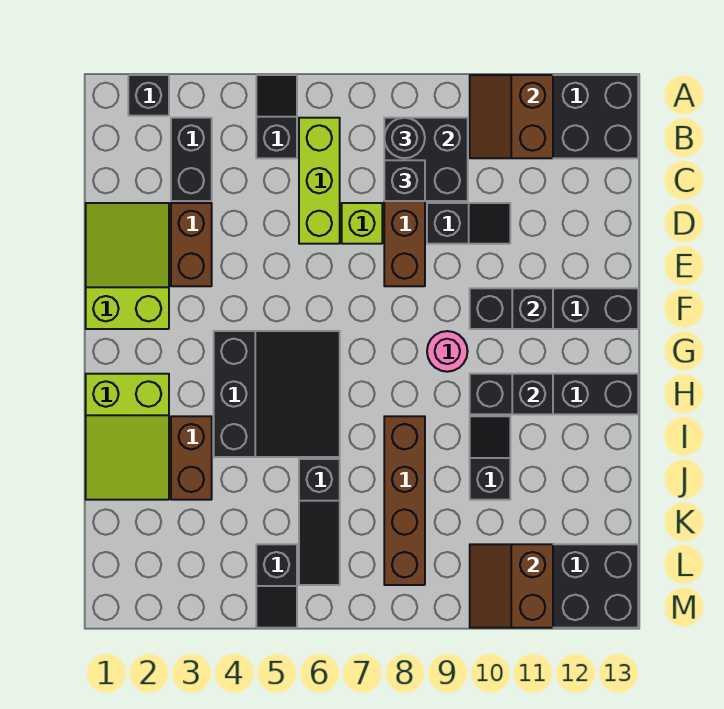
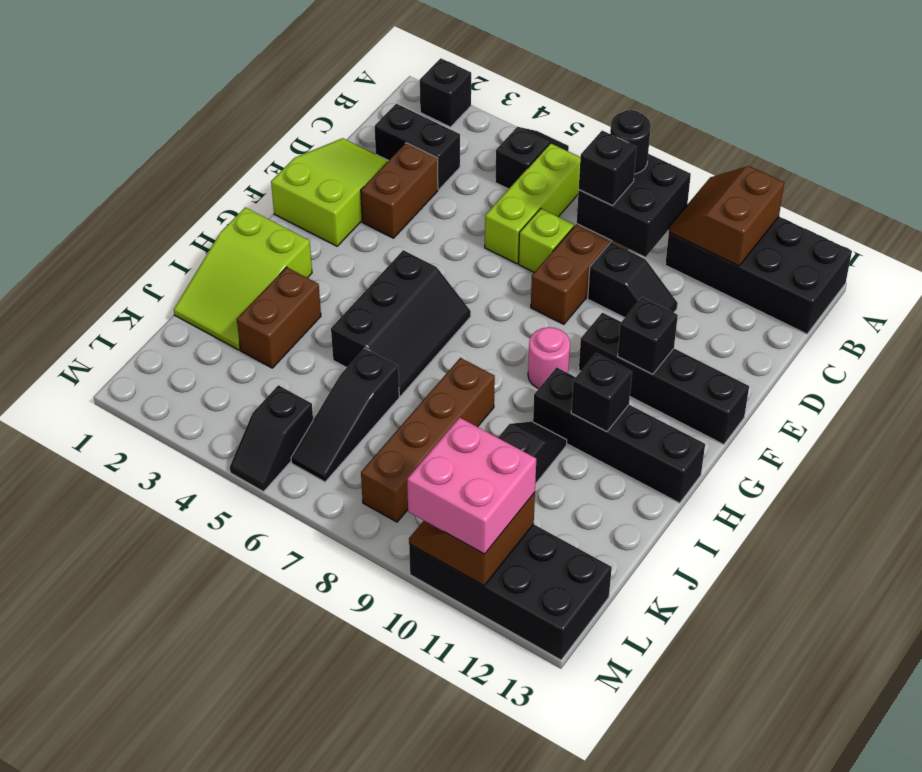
black brick B3:C3 level 1 -> black brick C2:C3 level 1
black slope G4:I6 level 1 top 4 -> black slope G5:I6 level 1 top 5
none -> pink brick L10:M11 level 3

